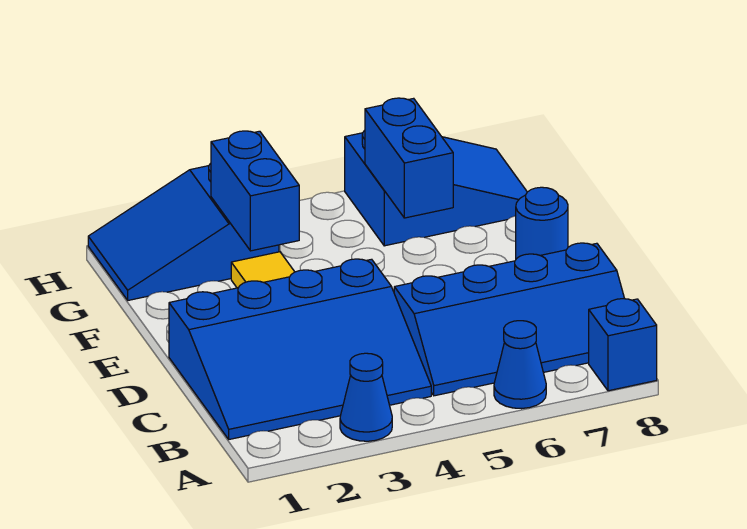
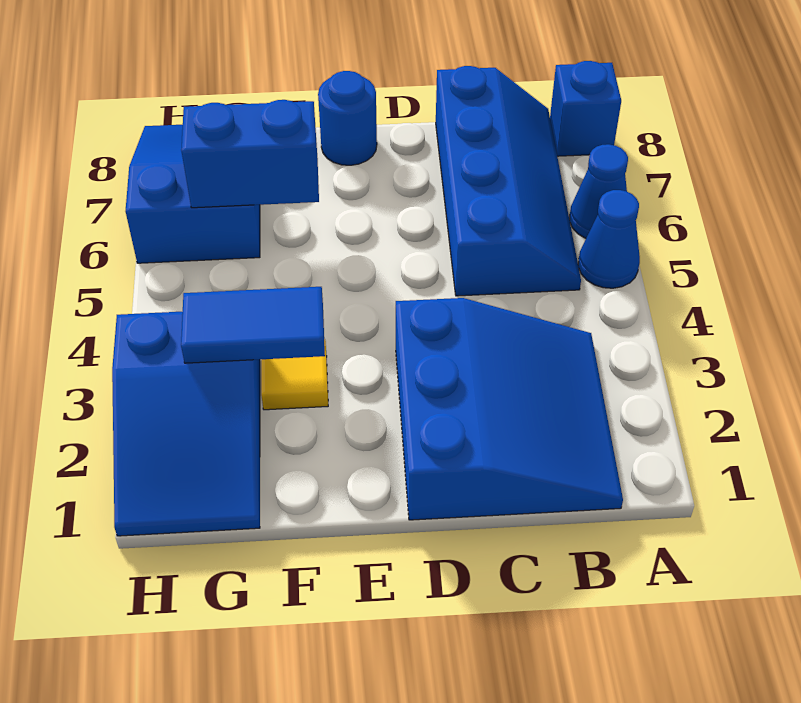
blue cone A3 level 1 -> blue cone A5 level 1
blue slope B1:D4 level 1 top D -> blue slope B1:D3 level 1 top D
blue brick F3:G3 level 2 -> blue tile F3:G3 level 2

